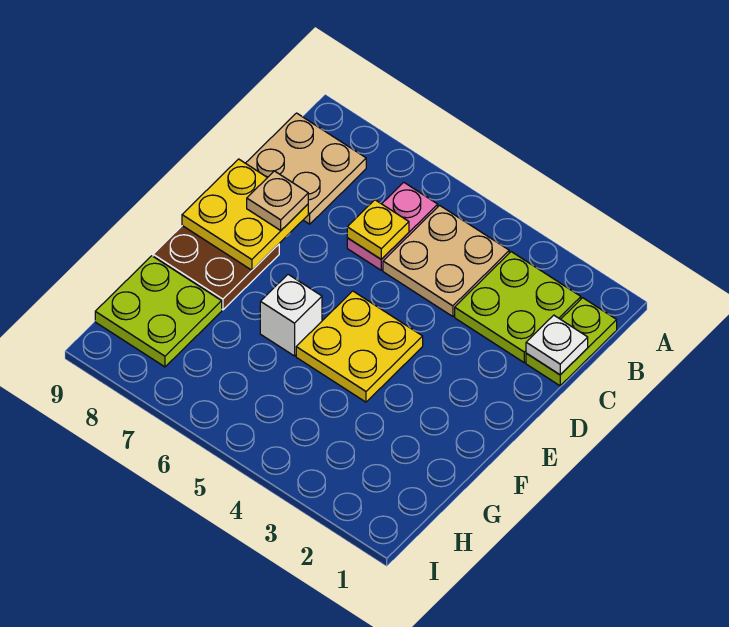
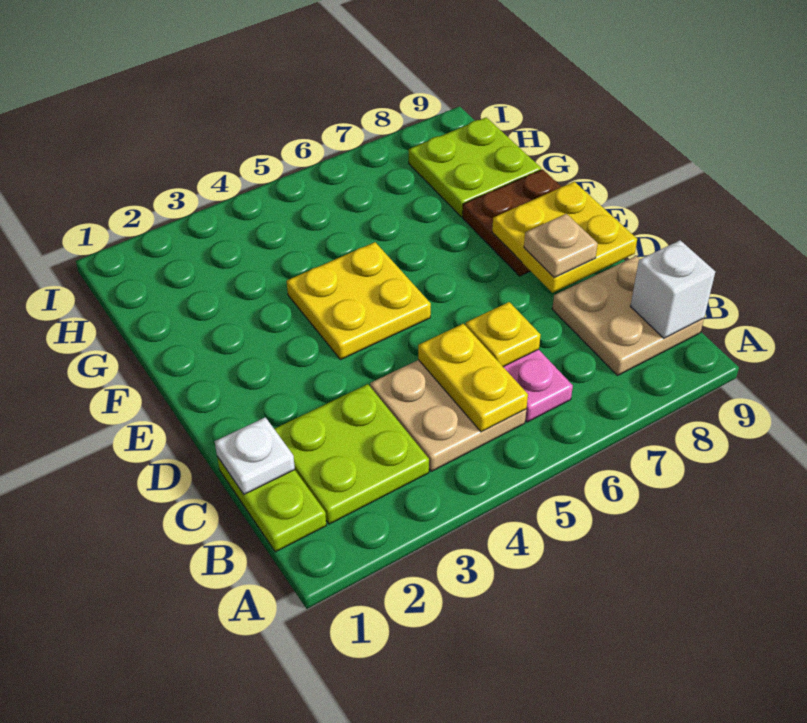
none -> yellow plate B5:C5 level 2
white brick F6 level 1 -> white brick B9 level 2

